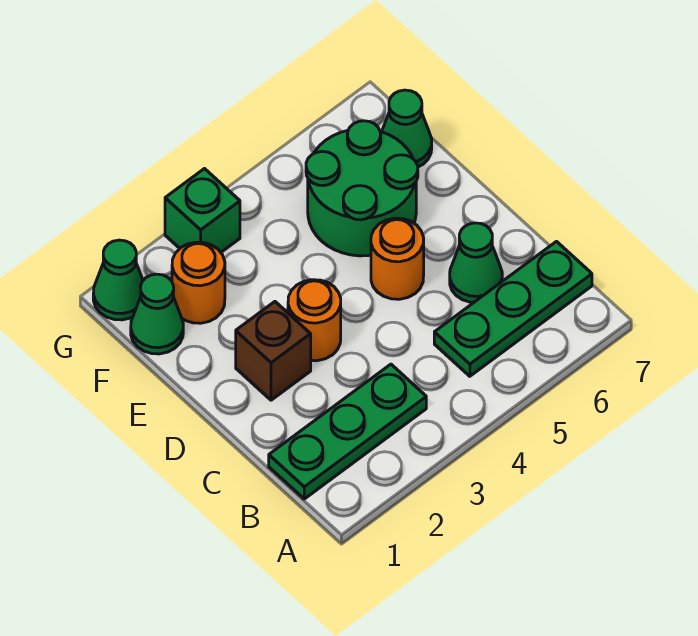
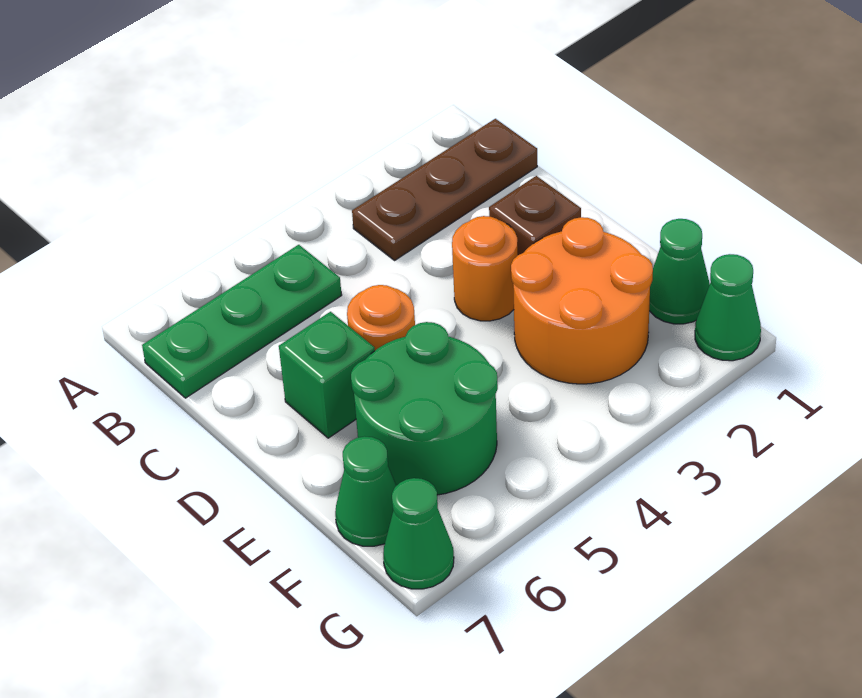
green plate B1:B3 level 1 -> brown plate B1:B3 level 1
green cone C6 level 1 -> green cone G7 level 1
orange round brick F2 level 1 -> orange round brick E2:F3 level 1
green brick G3 level 1 -> green brick D6 level 1

